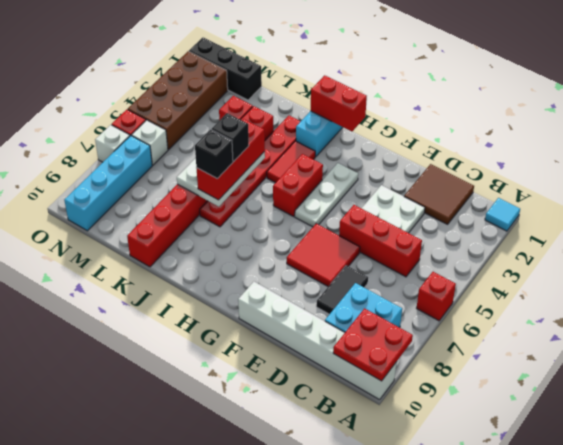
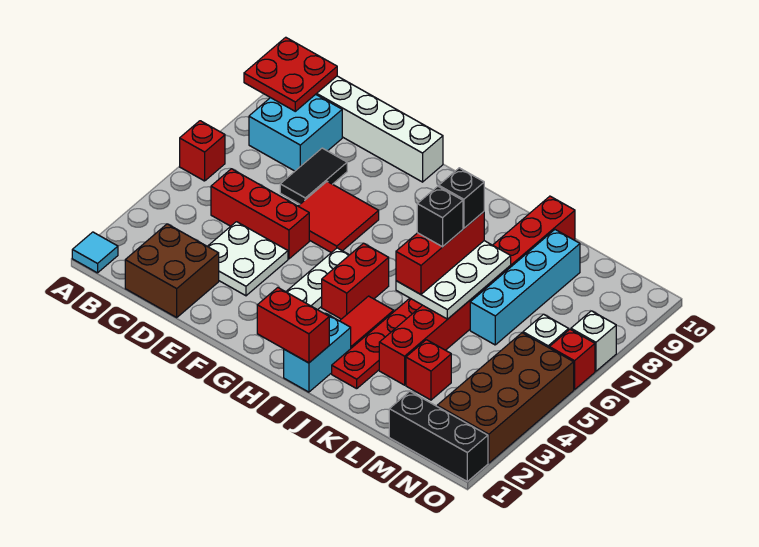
brown tile C1:D2 level 1 -> brown brick C1:D2 level 1
cyan brick N7:N10 level 1 -> cyan brick L6:L9 level 1

